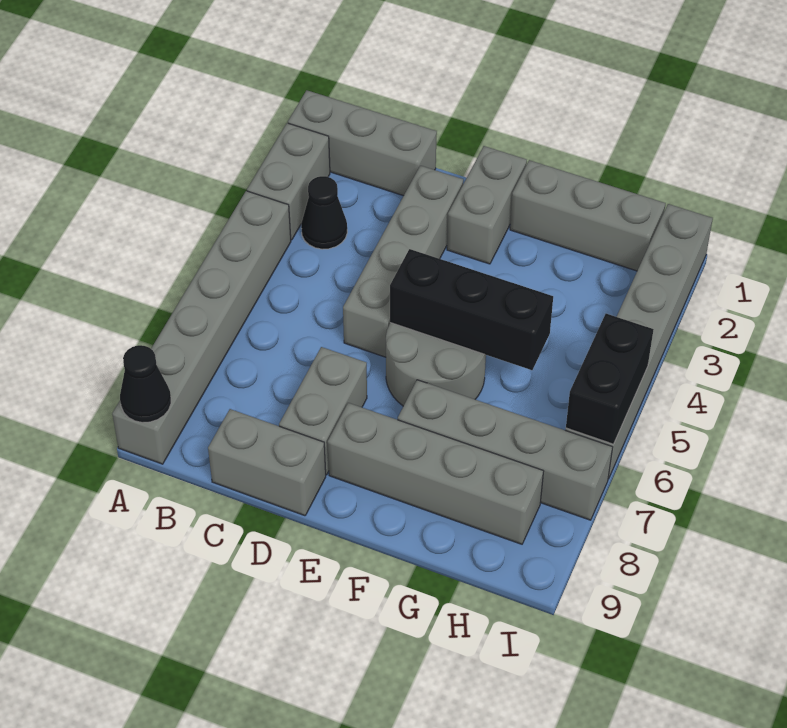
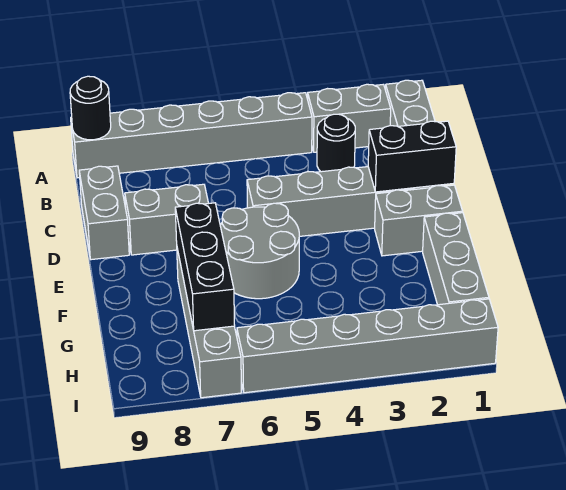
black cone A9 level 2 -> black round brick A9 level 2
black cone B3 level 1 -> black round brick B3 level 1
black brick E5:G5 level 2 -> black brick F7:H7 level 2
grey brick E8:H8 level 1 -> none
black brick I5:I6 level 2 -> black brick D1:D2 level 2

